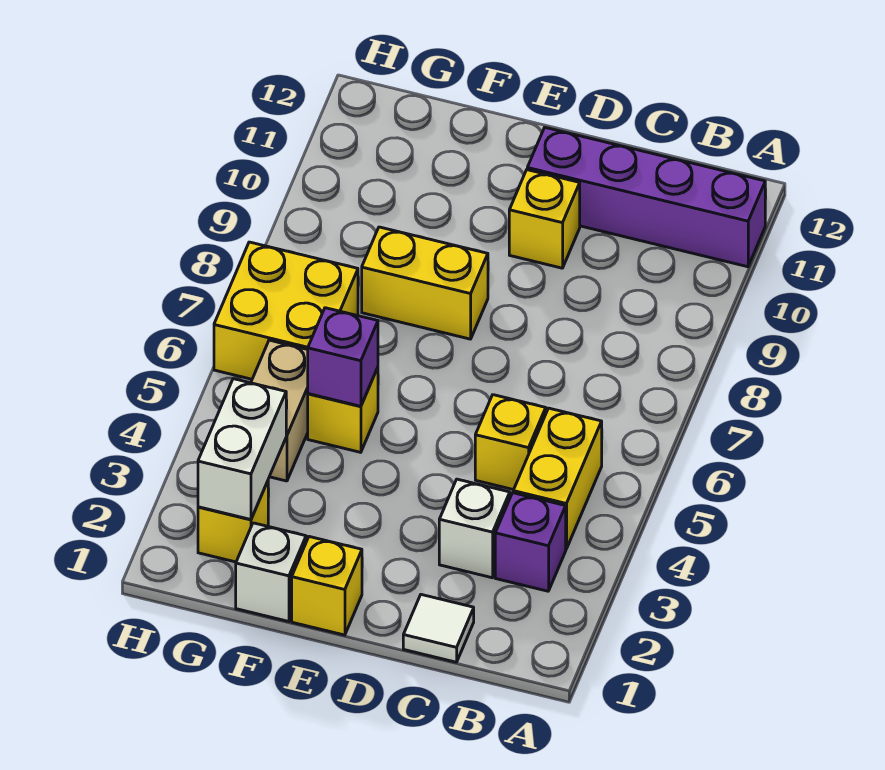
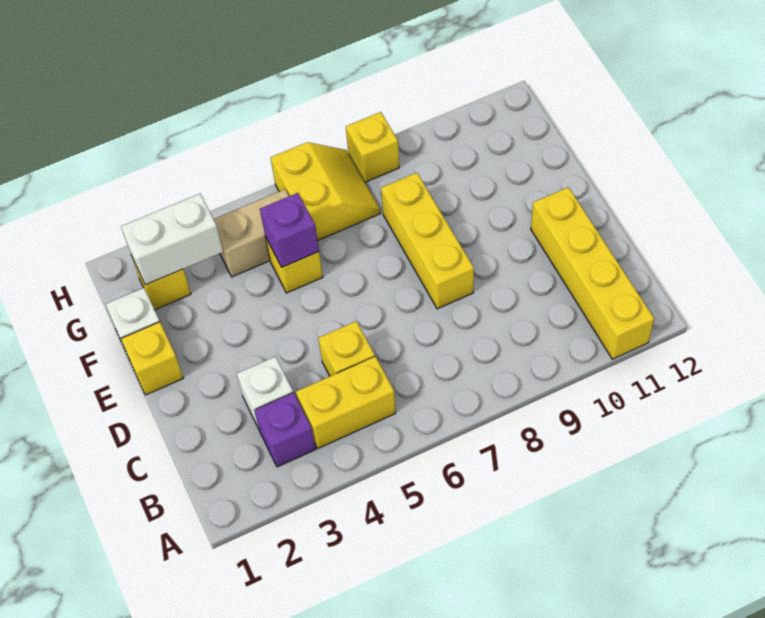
purple brick A11:D11 level 1 -> yellow brick A11:D11 level 1
white tile C1 level 1 -> none
yellow brick D10 level 1 -> yellow brick H8 level 1
yellow brick E8:F8 level 1 -> yellow brick D8:F8 level 1
yellow brick G6:H7 level 1 -> yellow slope G6:H7 level 1 top 6

